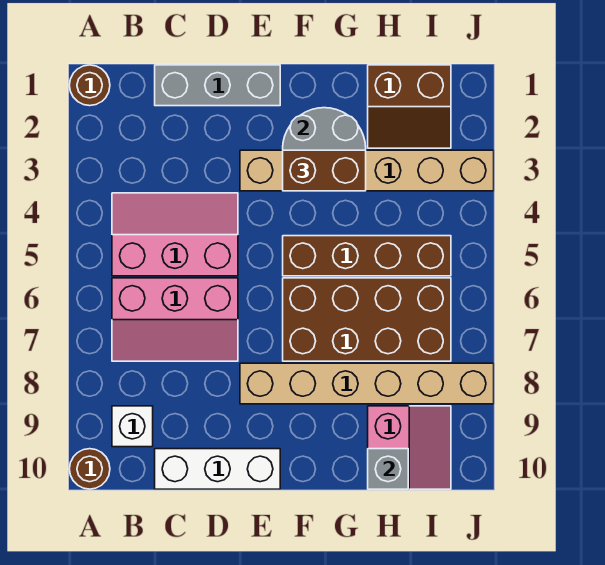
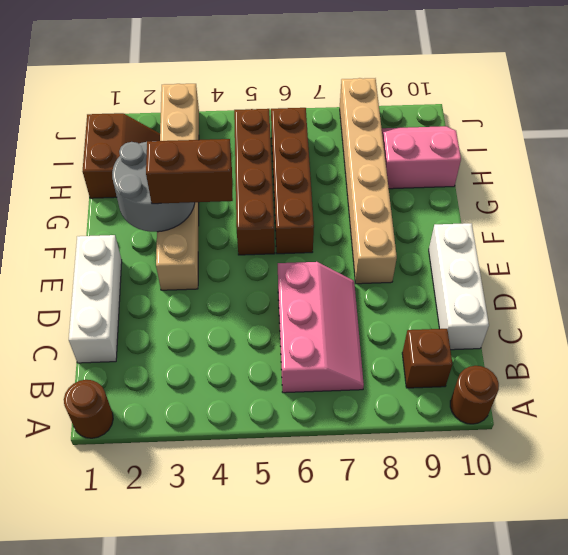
pink slope B4:D5 level 1 top 5 -> none
white brick B9 level 1 -> brown brick B9 level 1
grey brick C1:E1 level 1 -> white brick C1:E1 level 1
brown brick F3:G3 level 3 -> brown brick F3:F4 level 3
brown brick F6:I7 level 1 -> brown brick F6:I6 level 1
grey brick H10 level 2 -> none

